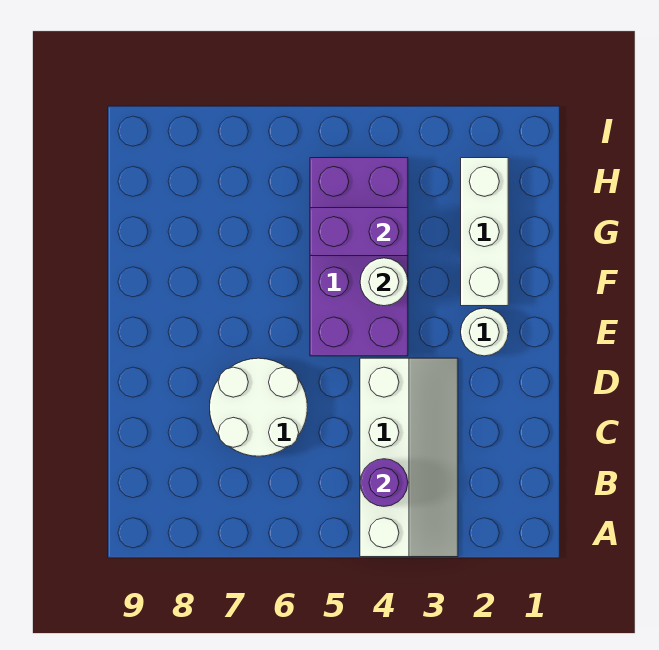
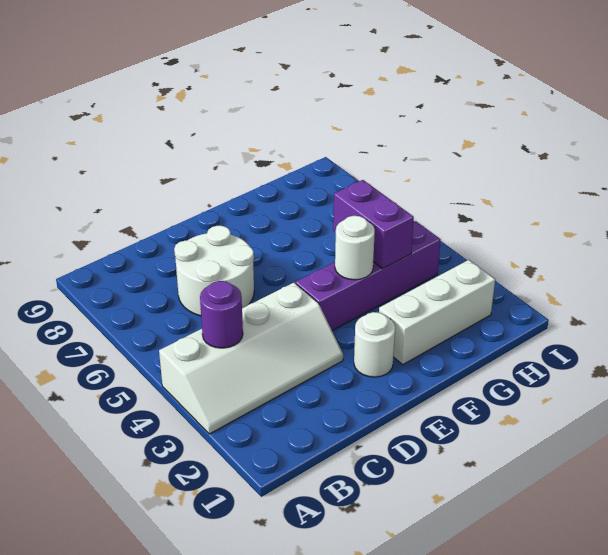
purple brick E4:H5 level 1 -> purple brick E4:H4 level 1

